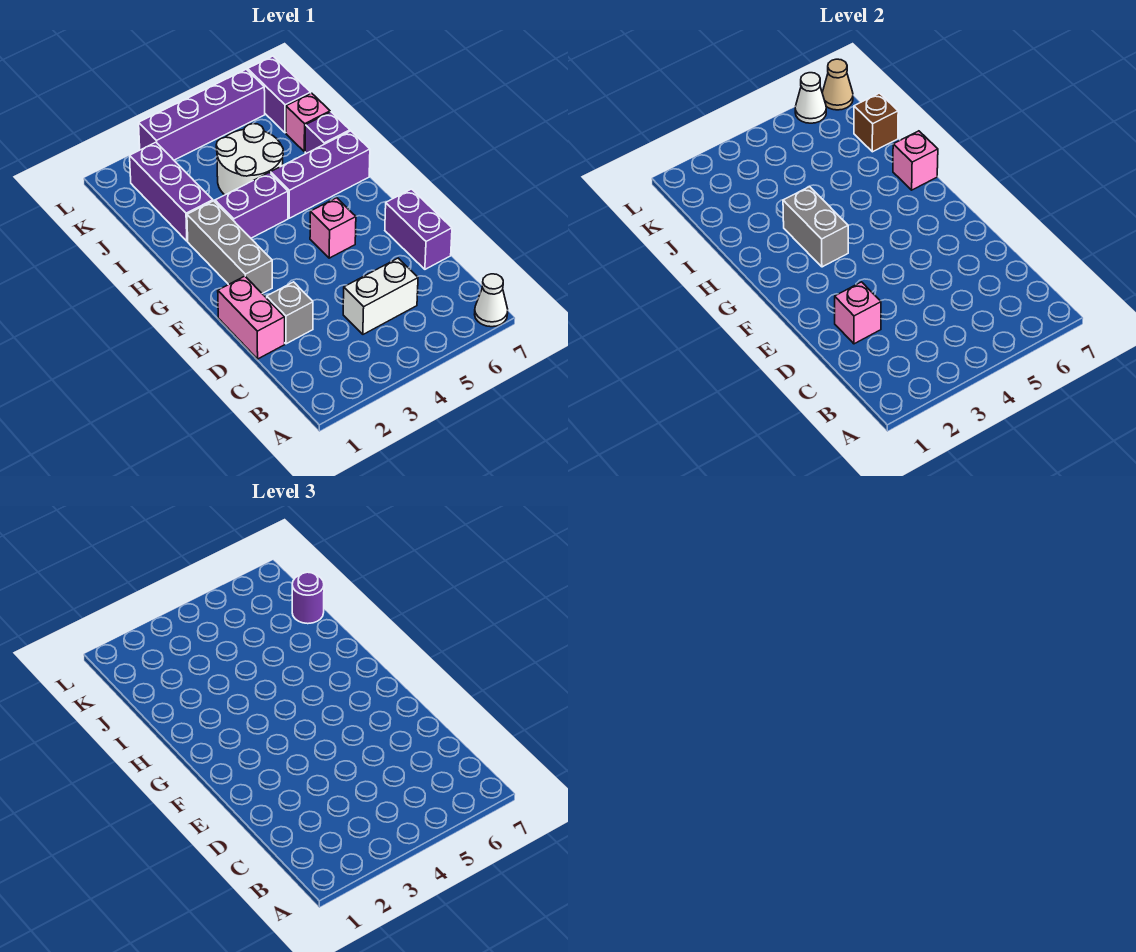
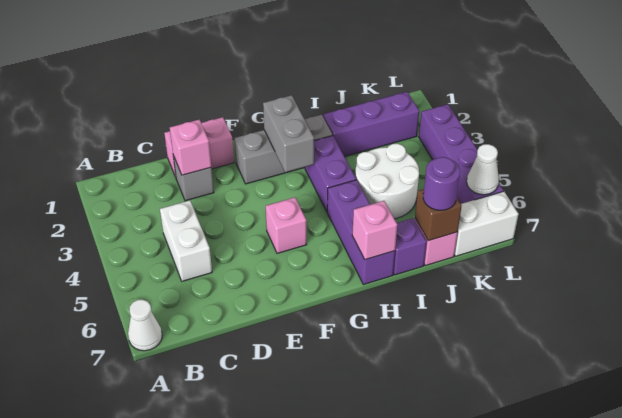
purple brick D7:E7 level 1 -> none
grey brick G3:H3 level 2 -> grey brick G2:G3 level 2
purple brick K7:L7 level 1 -> white brick K7:L7 level 1
tan cone L7 level 2 -> none

